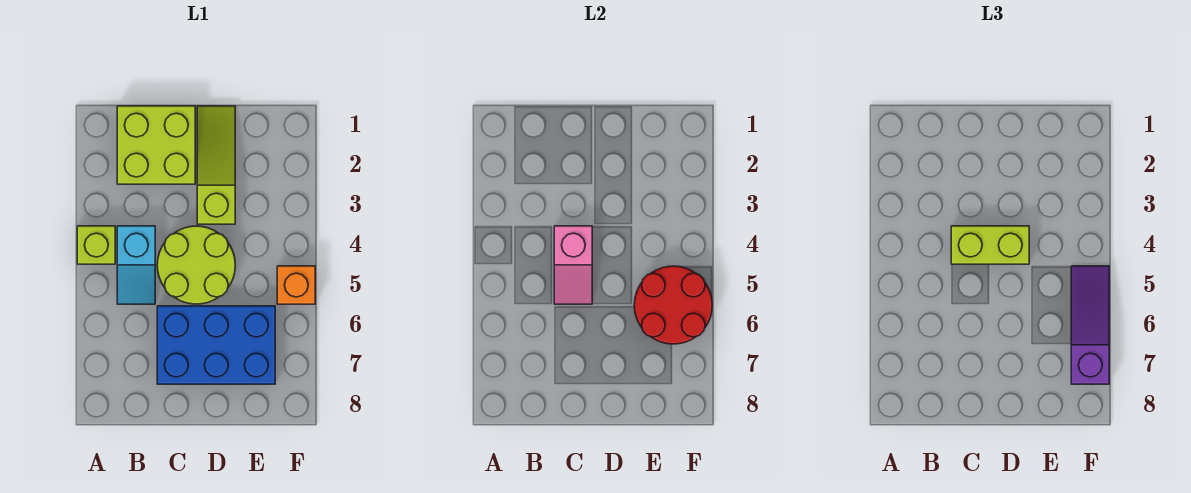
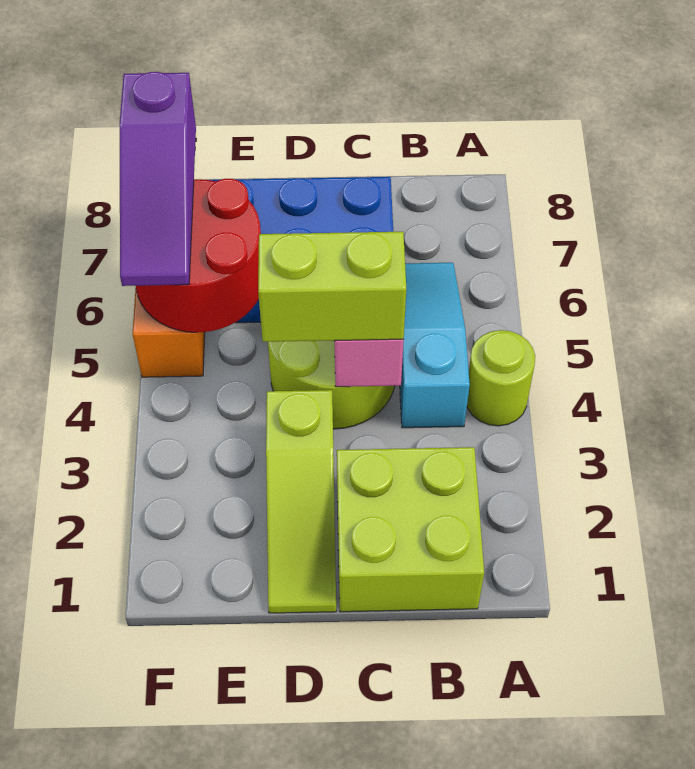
lime brick A4 level 1 -> lime round brick A4 level 1
cyan slope B4:B5 level 1 top 4 -> cyan slope B4:B6 level 1 top 4

